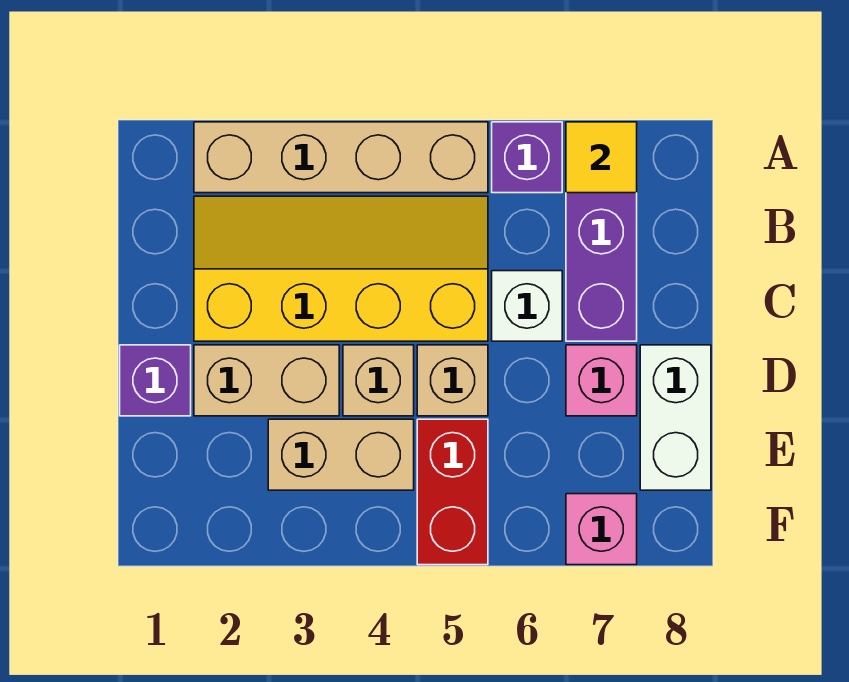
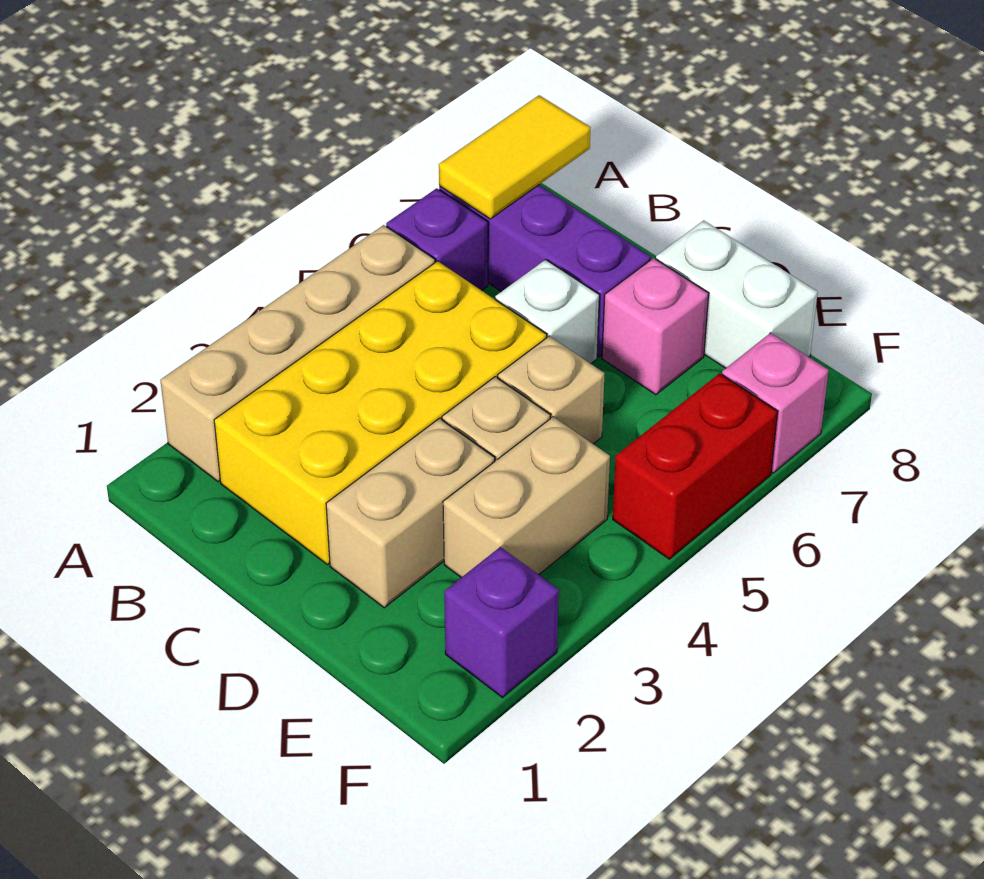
yellow tile A7 level 2 -> yellow tile A7:A8 level 2
yellow slope B2:C5 level 1 top C -> yellow brick B2:C5 level 1
purple brick D1 level 1 -> purple brick F2 level 1
red brick E5:F5 level 1 -> red brick F5:F6 level 1

